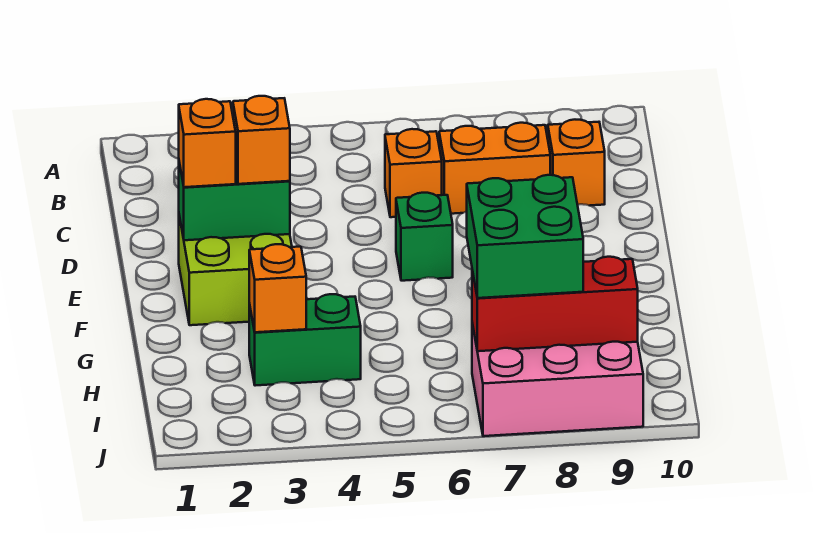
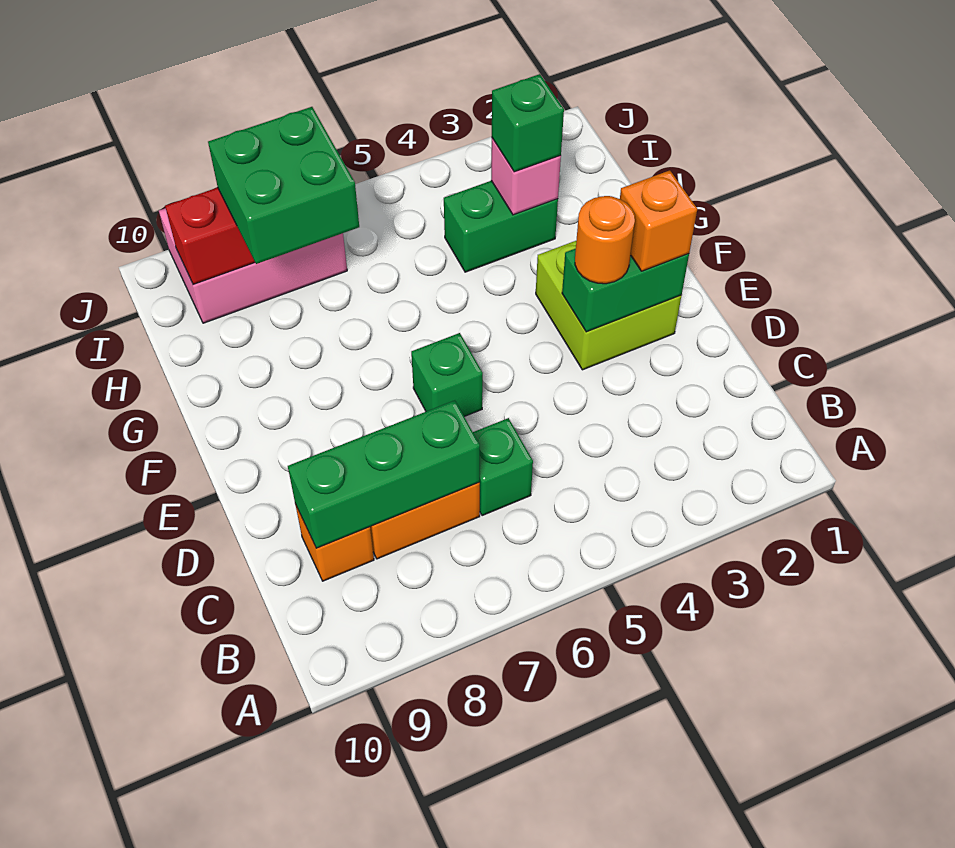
orange brick C6 level 1 -> green brick C6 level 1
none -> green brick C7:C9 level 2
orange brick E3 level 3 -> orange round brick E3 level 3
orange brick H3 level 2 -> pink brick H3 level 2
none -> green brick H3 level 3

